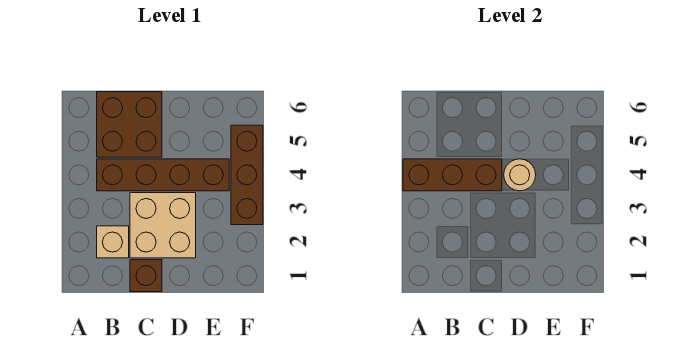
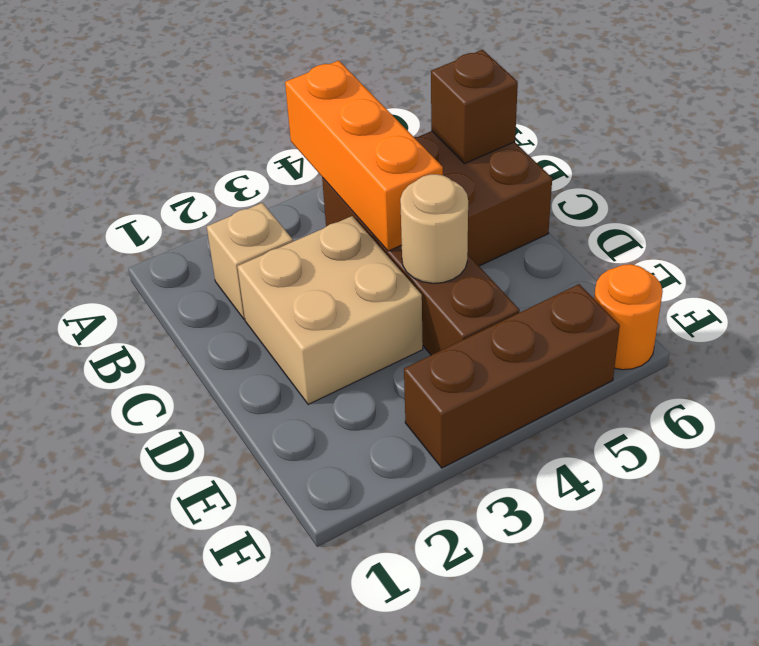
brown brick A4:C4 level 2 -> orange brick A4:C4 level 2
brown brick C1 level 1 -> brown brick B6 level 2
none -> orange round brick F6 level 1

